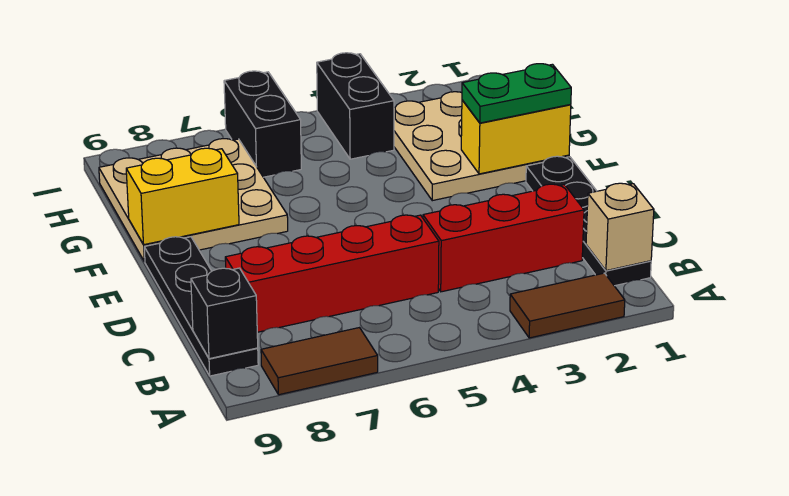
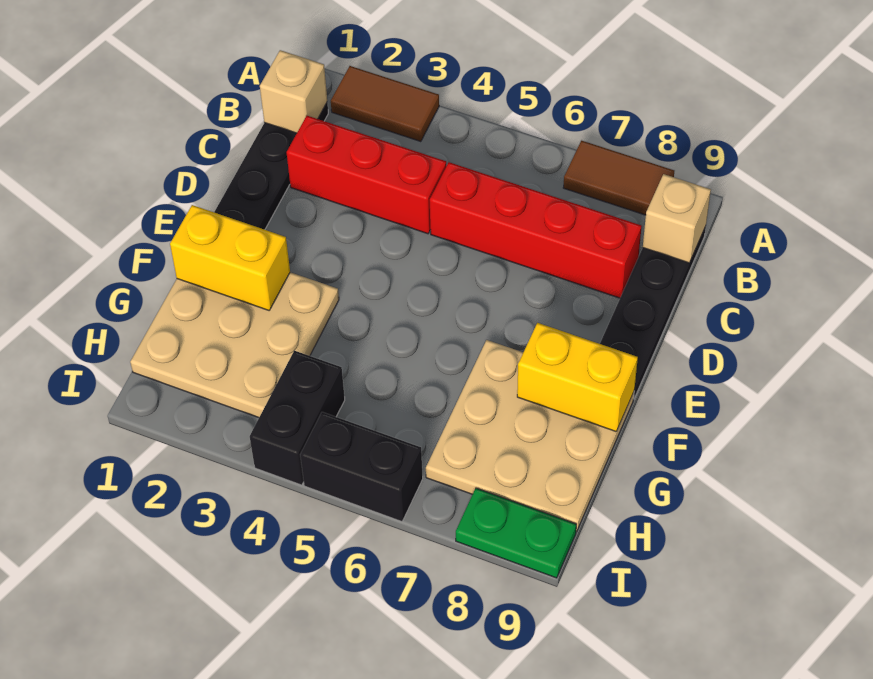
black brick B9 level 2 -> tan brick B9 level 2
green plate F1:F2 level 3 -> green plate I8:I9 level 1
black brick H6:I6 level 1 -> black brick I5:I6 level 1

